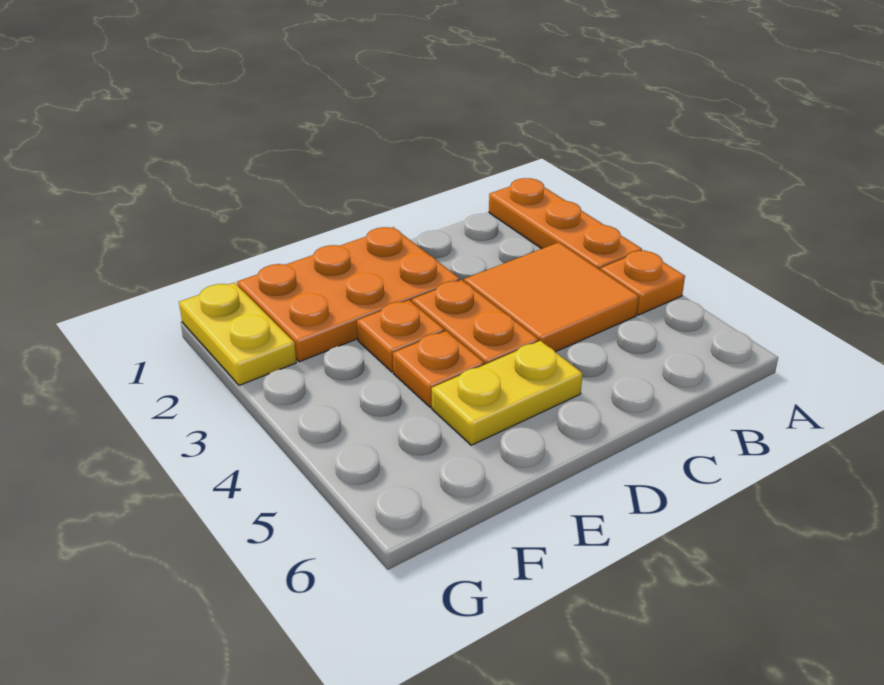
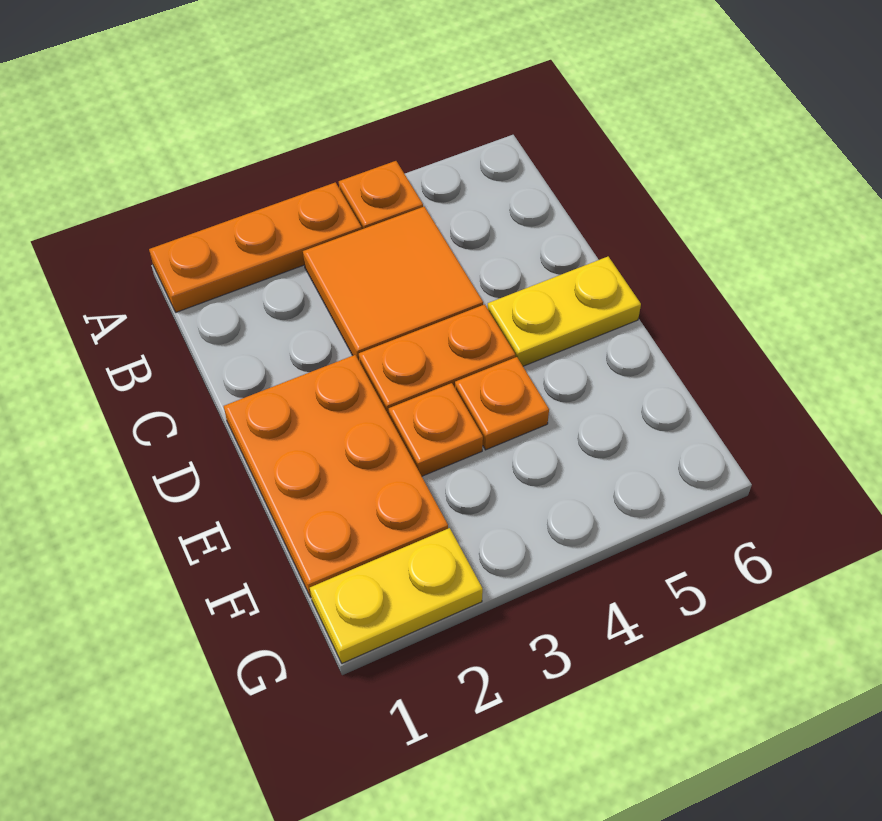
yellow plate D5:E5 level 1 -> yellow plate D5:D6 level 1

